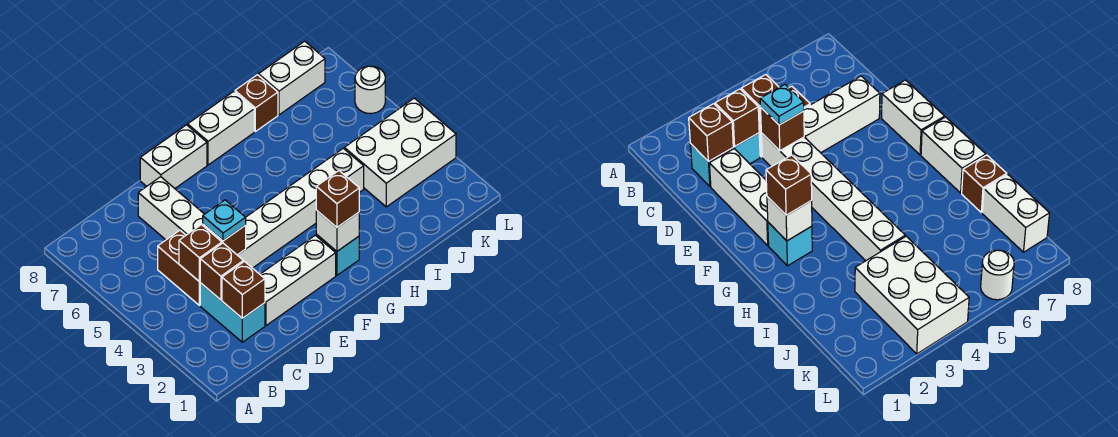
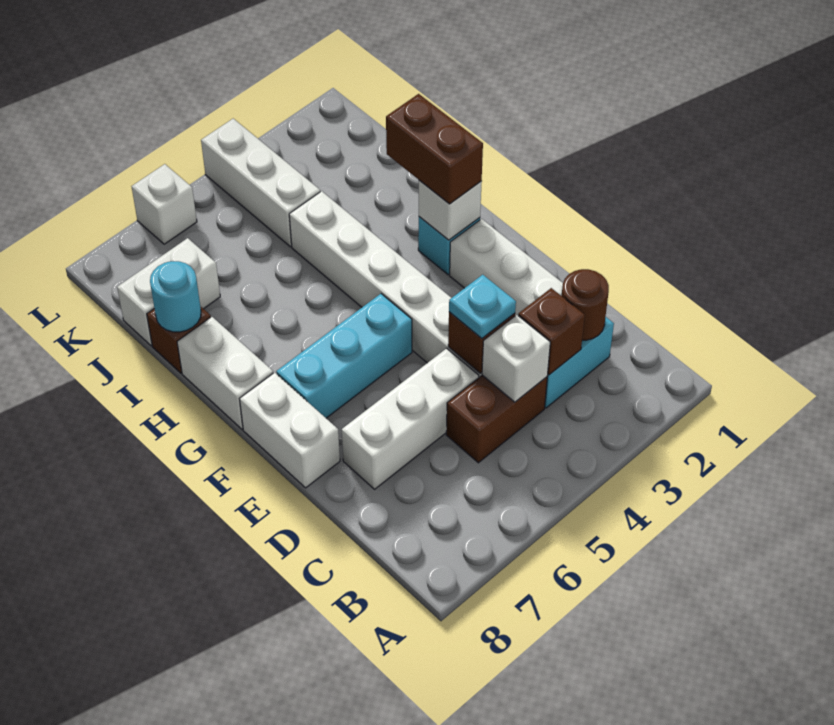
brown brick C2 level 2 -> brown round brick C2 level 2
brown brick C4 level 2 -> white brick C4 level 2
none -> cyan brick F5:F7 level 1
brown brick G2 level 3 -> brown brick G2:H2 level 3
none -> cyan round brick I8 level 2
white brick J3:L4 level 1 -> white brick J4:L4 level 1
white brick J8:K8 level 1 -> white brick J7:J8 level 1
white round brick L6 level 1 -> white brick L6 level 1

